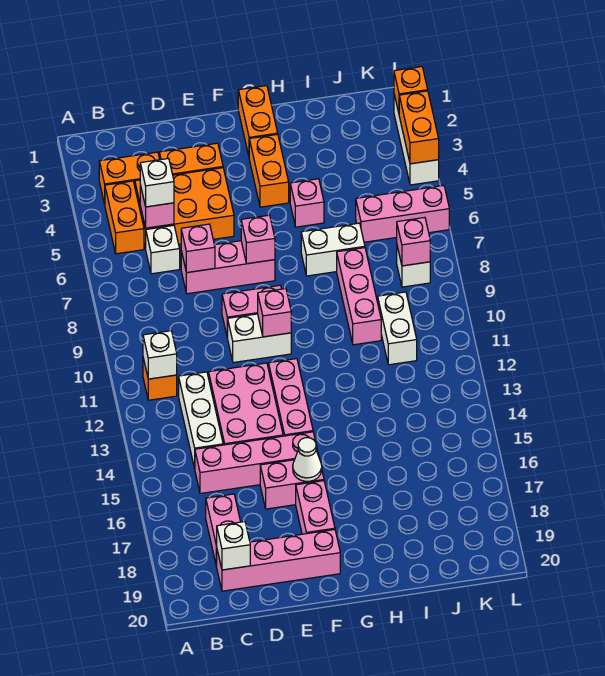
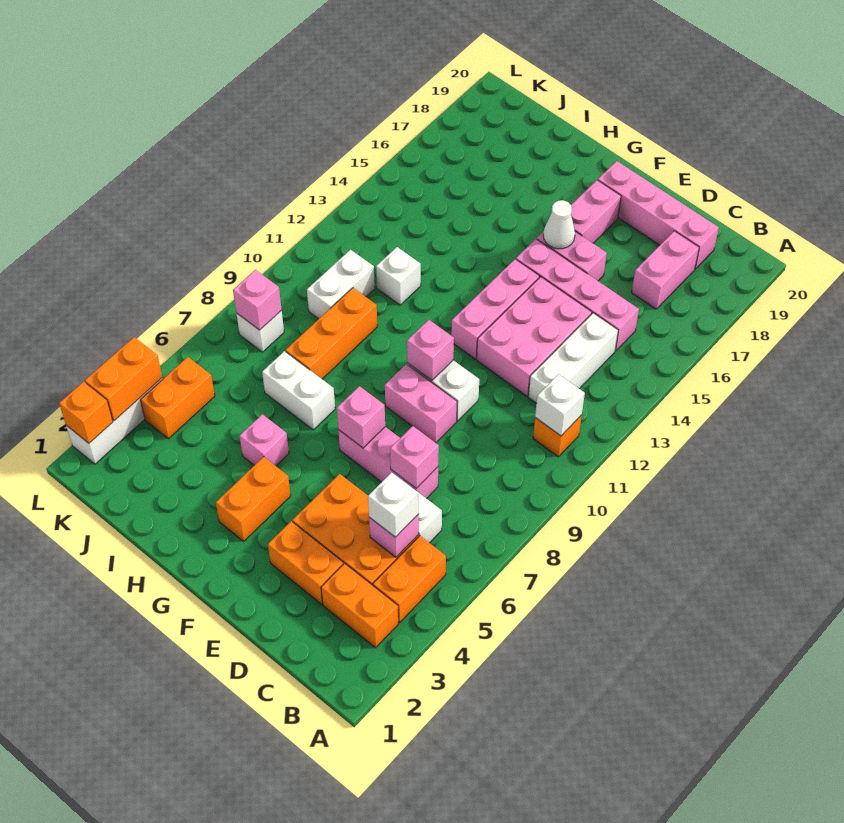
white brick C19 level 2 -> white brick I12 level 1
orange brick G1:G2 level 1 -> orange brick K4:K5 level 1
pink brick I8:I10 level 1 -> orange brick I8:I10 level 1
pink brick J6:L6 level 1 -> none

